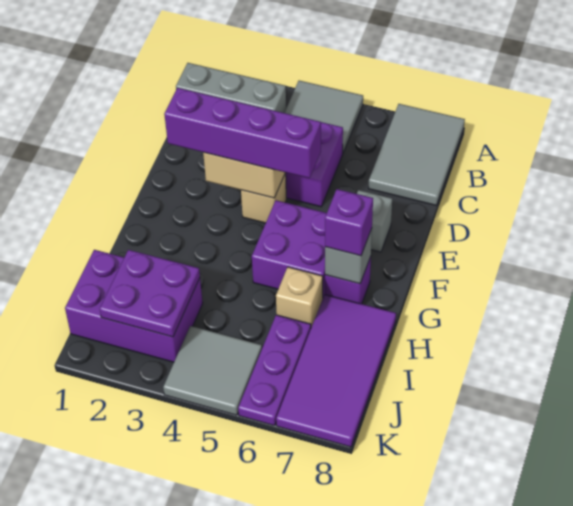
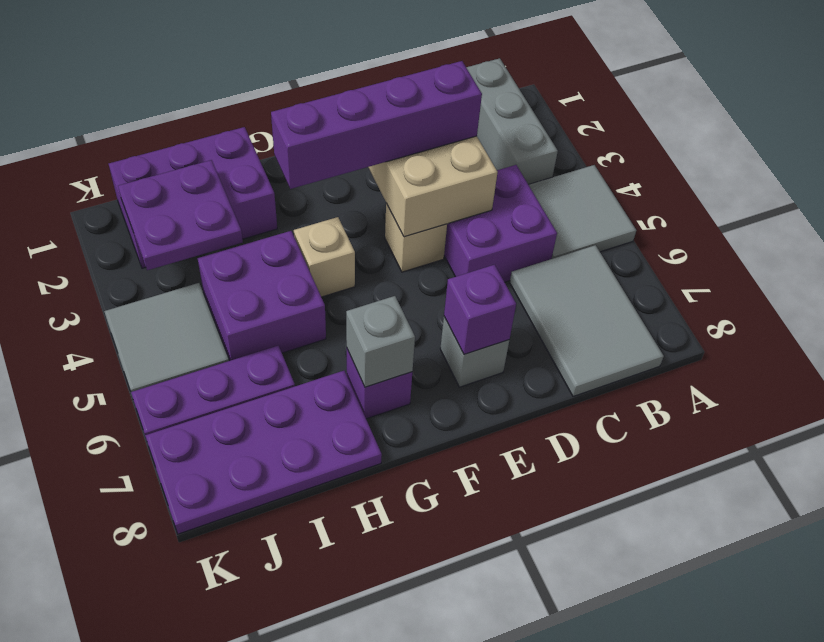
grey tile A7:C8 level 1 -> grey tile B6:C8 level 1
purple brick E2:E5 level 3 -> purple brick D3:G3 level 3
purple brick F5:G6 level 1 -> purple brick H4:I5 level 1
purple brick G7 level 3 -> purple brick E7 level 2
tan brick H6 level 1 -> tan brick G4 level 1
purple tile H7:K8 level 1 -> purple plate H7:K8 level 1
purple brick I1:J3 level 1 -> purple brick H1:J2 level 1

